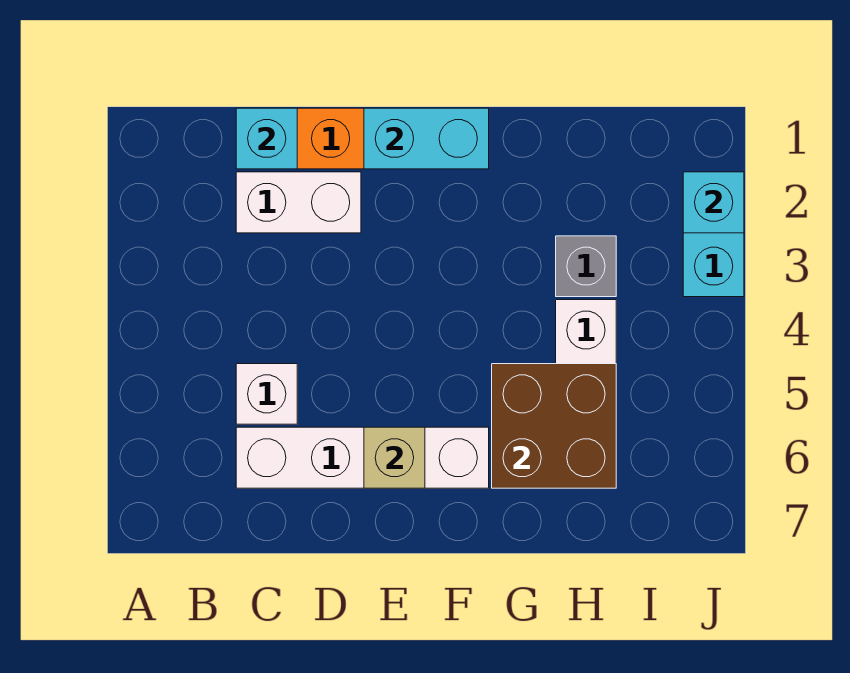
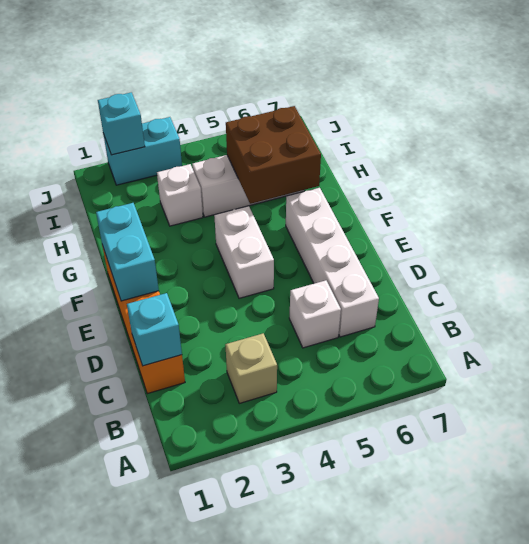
white brick C2:D2 level 1 -> white brick E4:F4 level 1
tan brick E6 level 2 -> tan brick B3 level 1
grey brick H3 level 1 -> white brick H3 level 1

